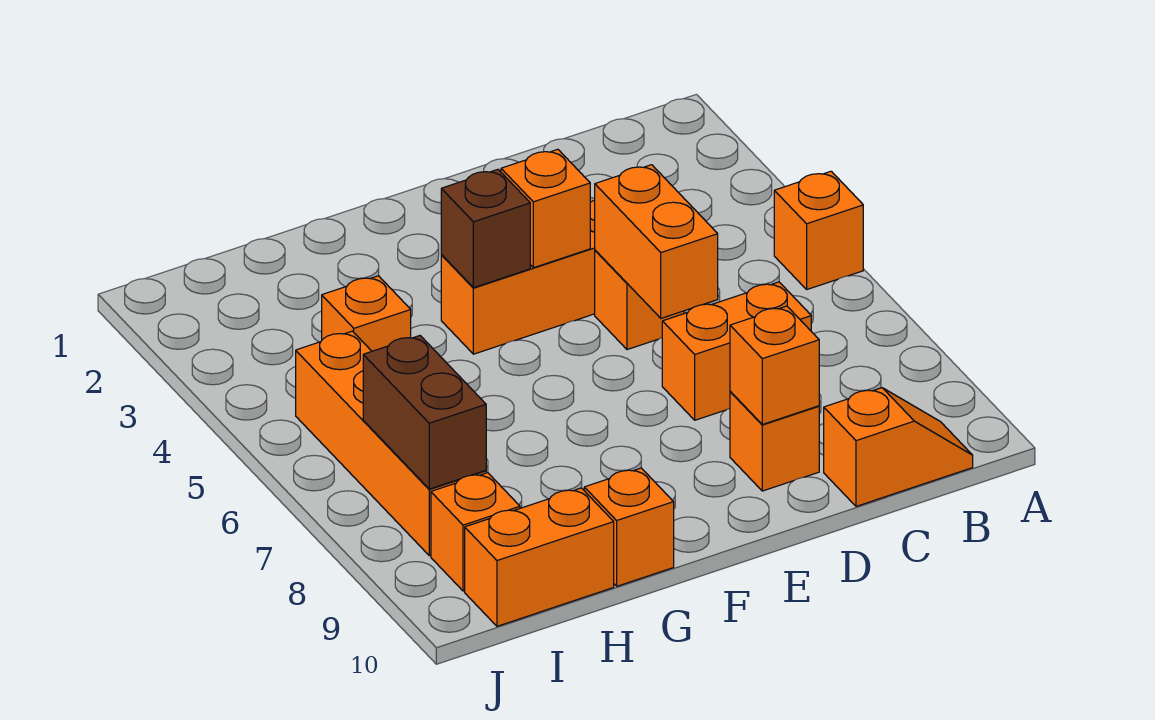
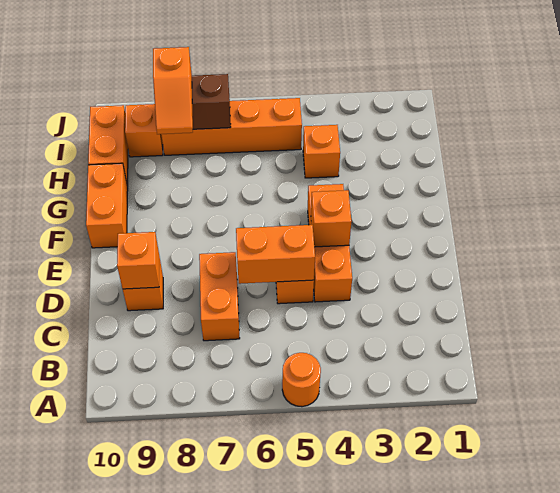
orange brick A5 level 1 -> orange round brick A5 level 1
orange slope B10:C10 level 1 top C -> orange slope H8:I8 level 3 top I
brown brick F4 level 2 -> none
orange brick G10 level 1 -> orange brick F10:G10 level 1

